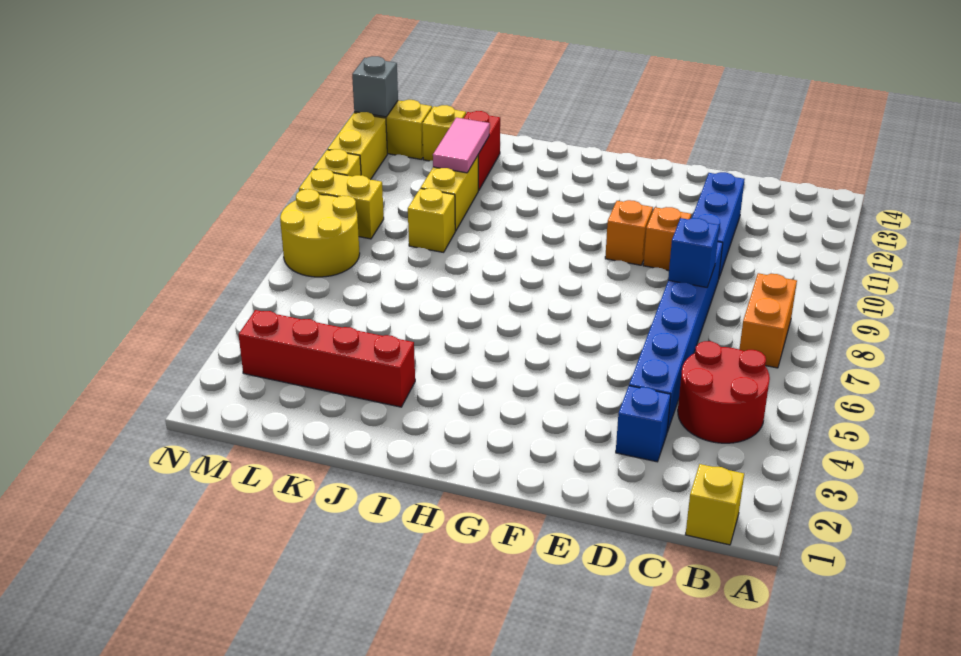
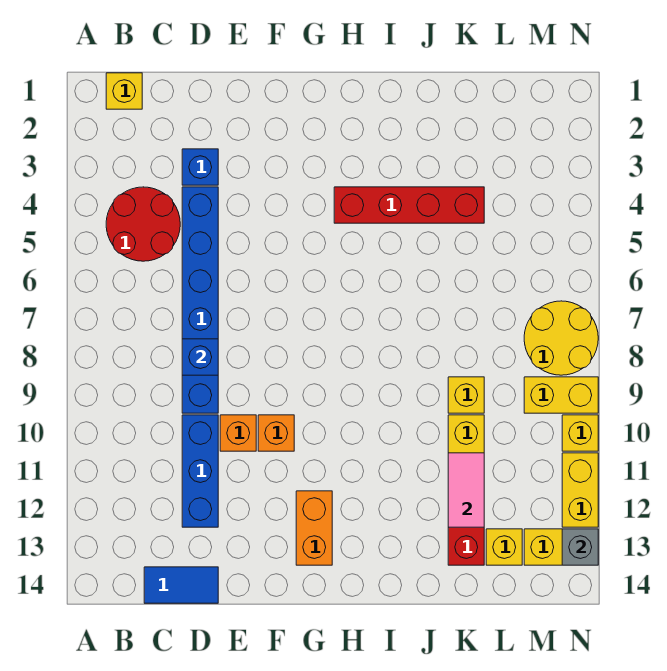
orange brick B7:B8 level 1 -> orange brick G12:G13 level 1
none -> blue tile C14:D14 level 1
red brick J3:M3 level 1 -> red brick H4:K4 level 1

